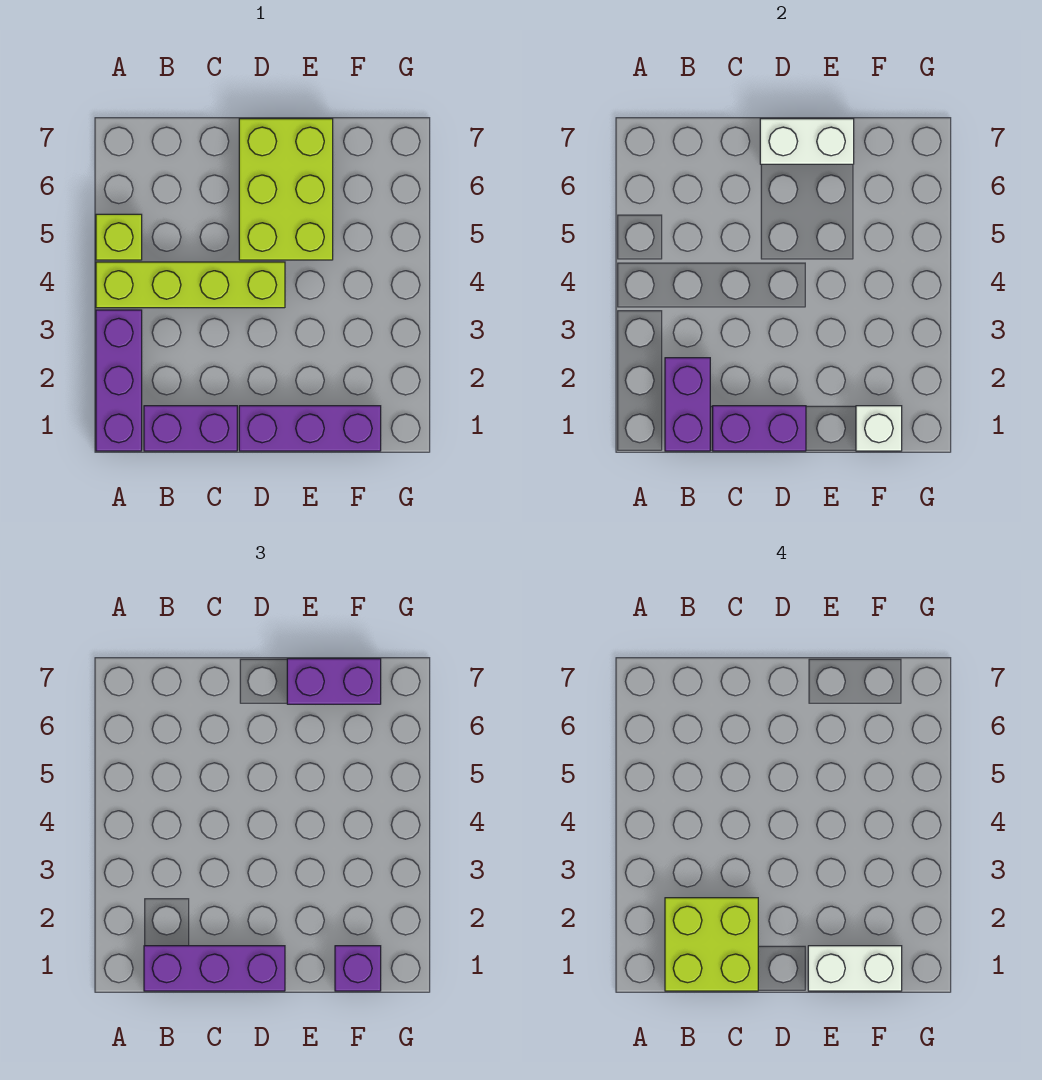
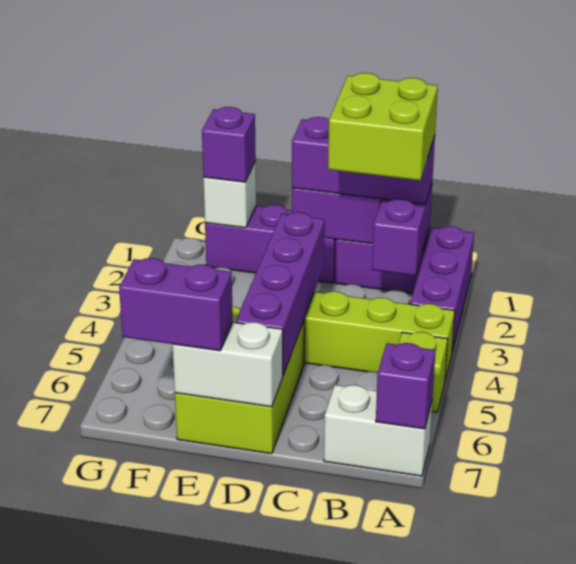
none -> purple brick A7 level 2
none -> purple brick D3:D6 level 2
white brick E1:F1 level 4 -> white brick A7:B7 level 1

